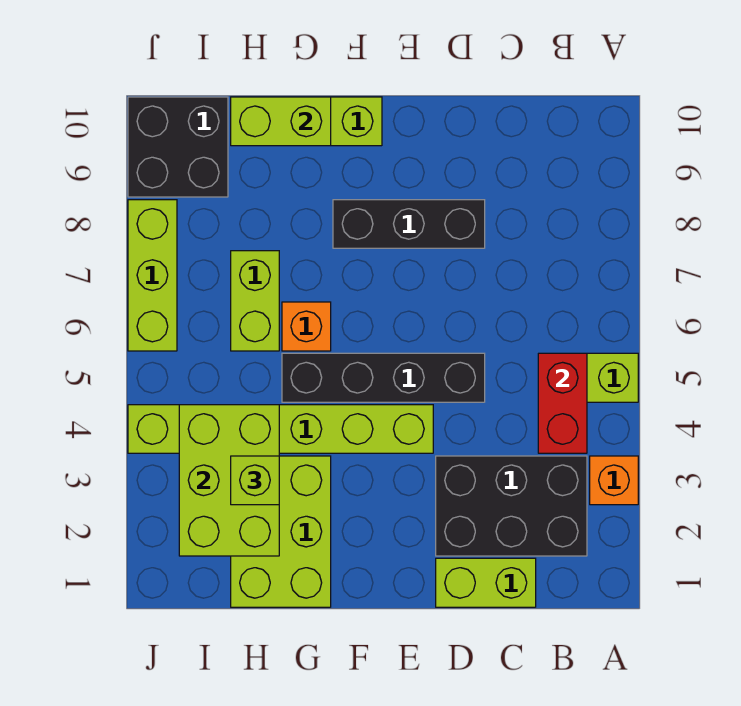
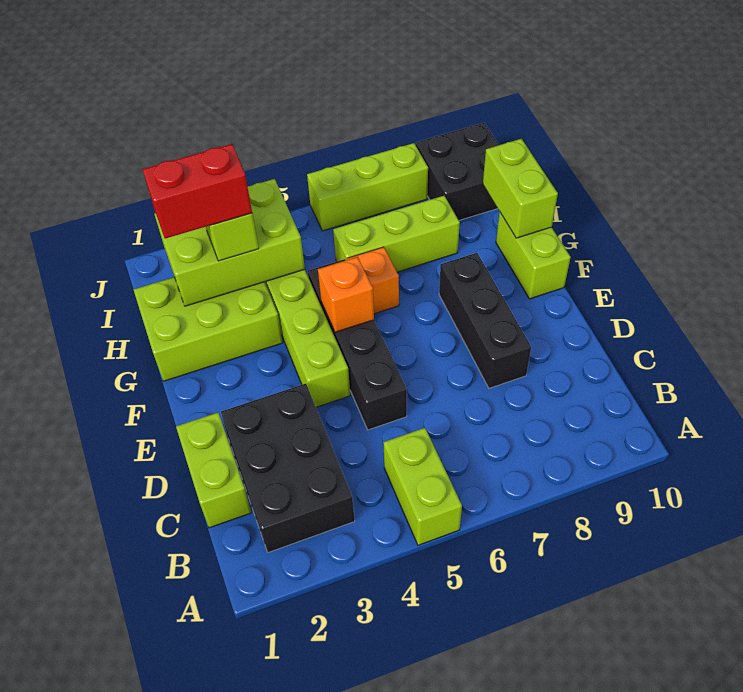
orange brick A3 level 1 -> orange brick F5 level 2
red brick B4:B5 level 2 -> red brick H2:H3 level 4
lime brick H6:H7 level 1 -> lime brick H6:H8 level 1

